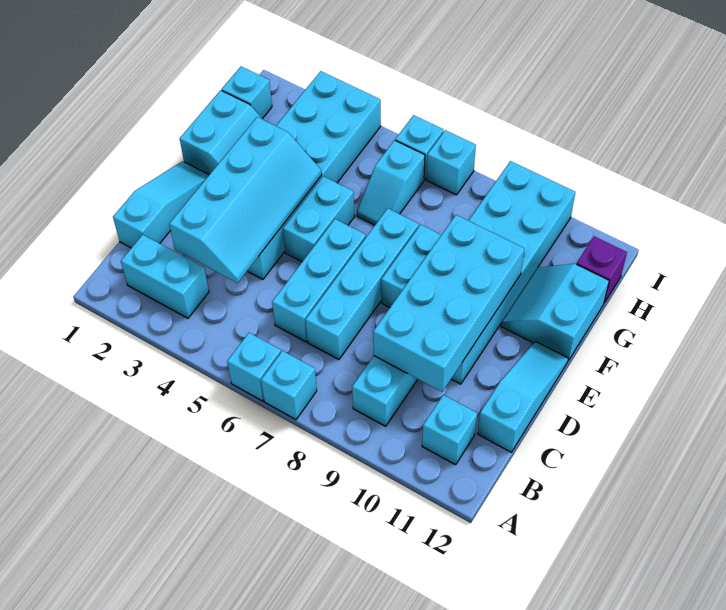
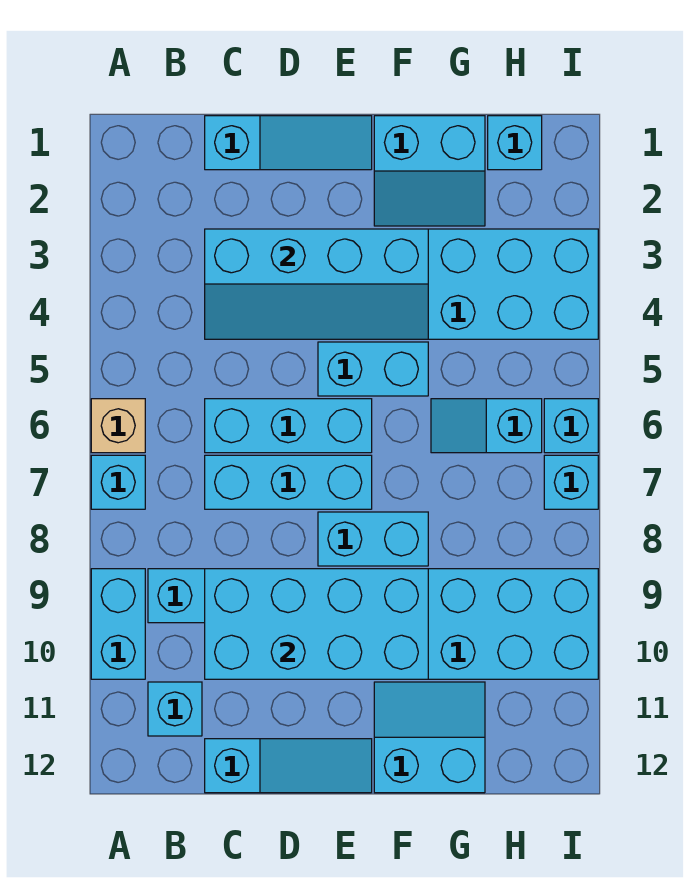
cyan brick A6 level 1 -> tan brick A6 level 1
cyan brick B2:B3 level 1 -> cyan brick A9:A10 level 1
cyan brick C7:F7 level 1 -> cyan brick C7:E7 level 1
purple brick H12 level 1 -> none

